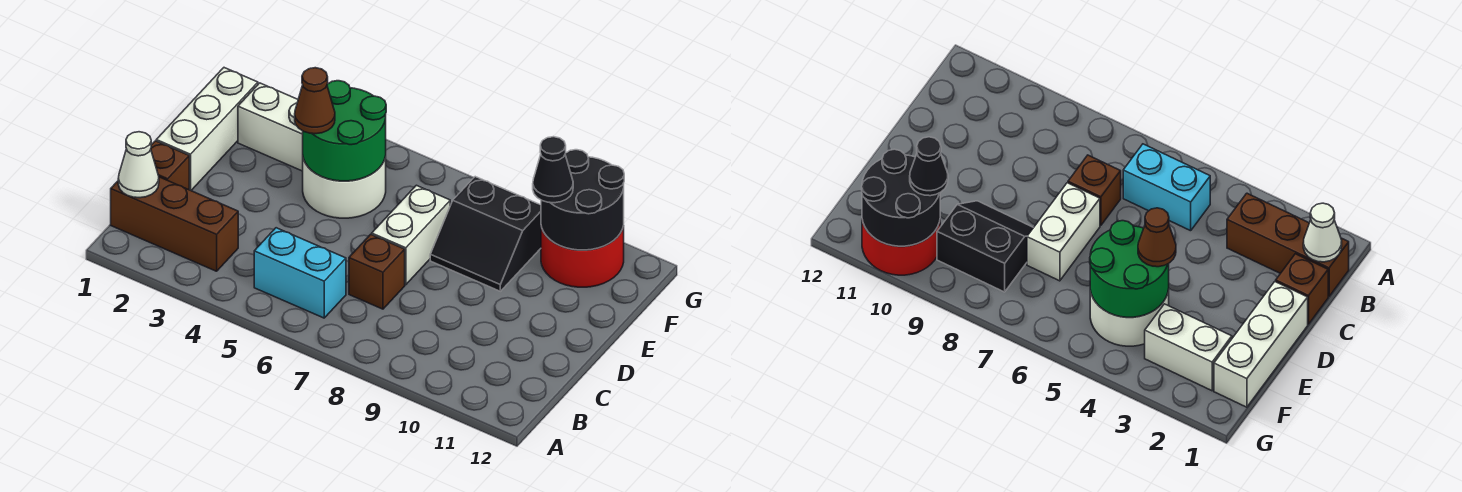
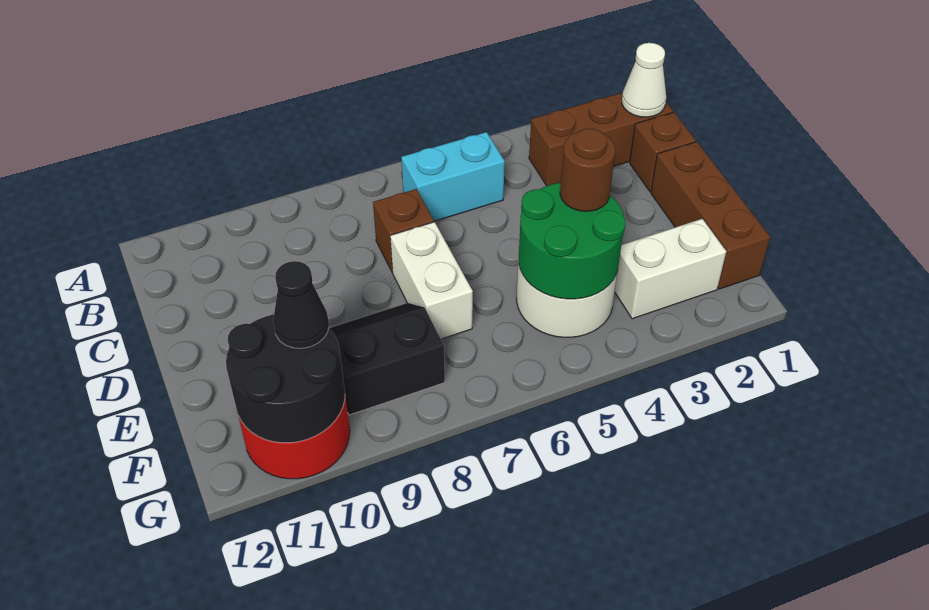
white brick D1:F1 level 1 -> brown brick D1:F1 level 1
brown cone E4 level 3 -> brown round brick E4 level 3

